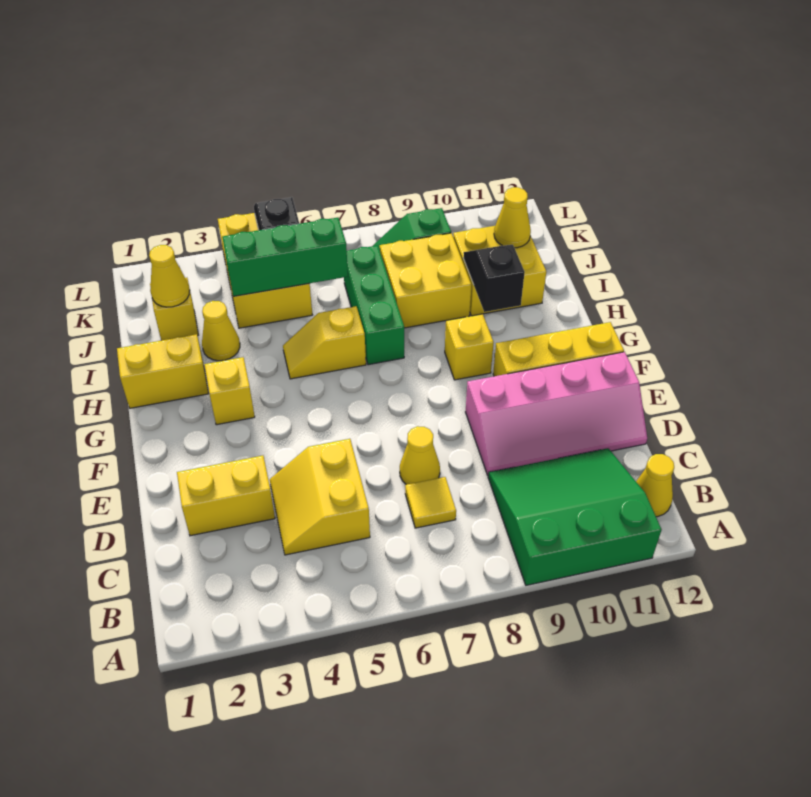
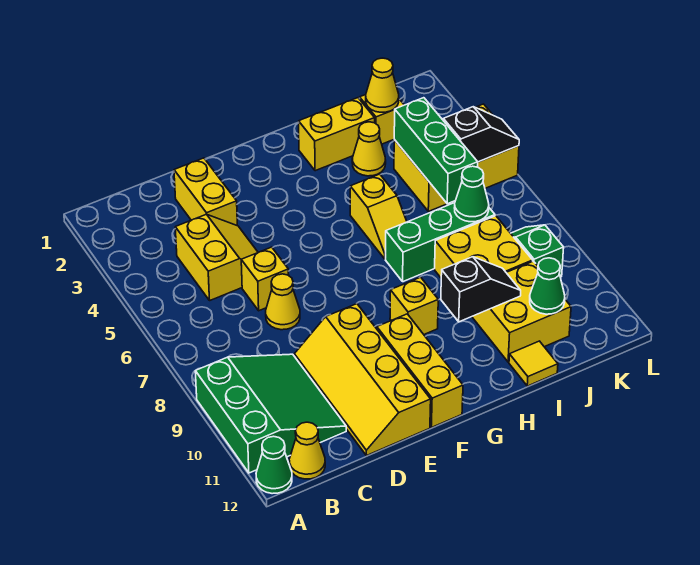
none -> green cone A12 level 1
yellow slope C4:D5 level 1 top 5 -> yellow slope C4:D5 level 1 top C
yellow tile C7 level 1 -> yellow tile I12 level 1
pink slope D9:E12 level 1 top E -> yellow slope D9:E12 level 1 top E
yellow brick G3 level 1 -> yellow brick D6 level 1
yellow brick H1:H2 level 1 -> yellow brick H2:I2 level 1
yellow slope H5:H6 level 1 top 6 -> yellow slope H5:H6 level 1 top 5
none -> green cone J7 level 2
yellow cone J11 level 2 -> green cone J11 level 2

